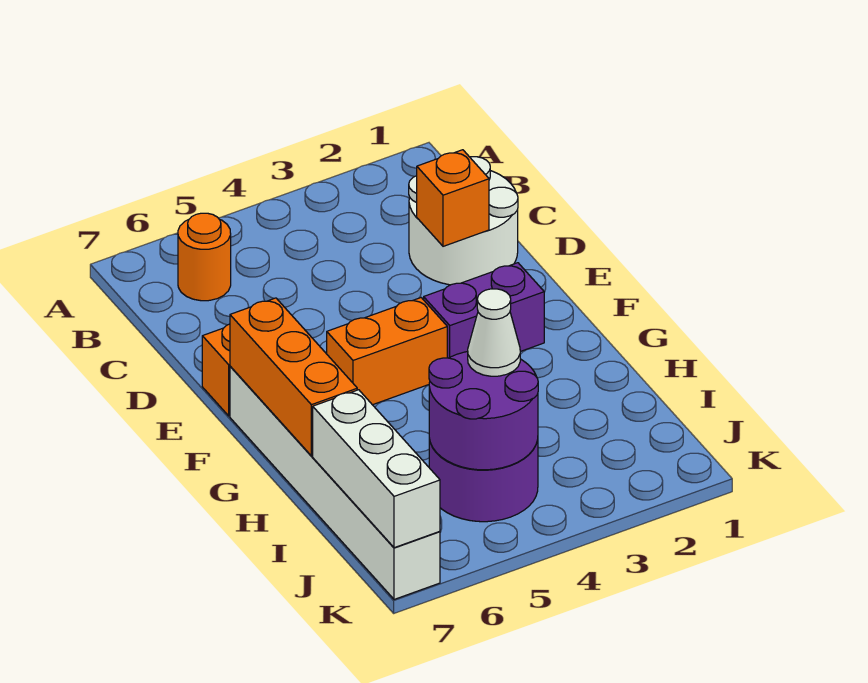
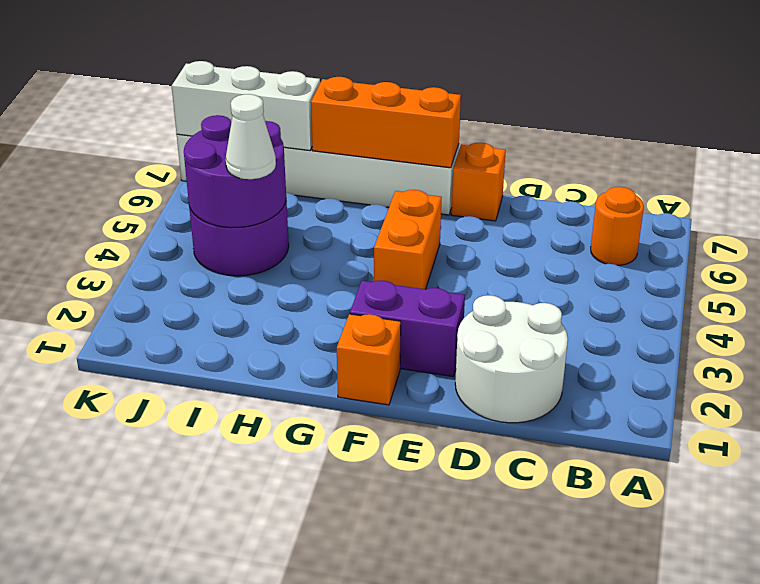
orange brick D2 level 2 -> orange brick F1 level 1
purple brick F2:F3 level 1 -> purple brick E2:F2 level 1

